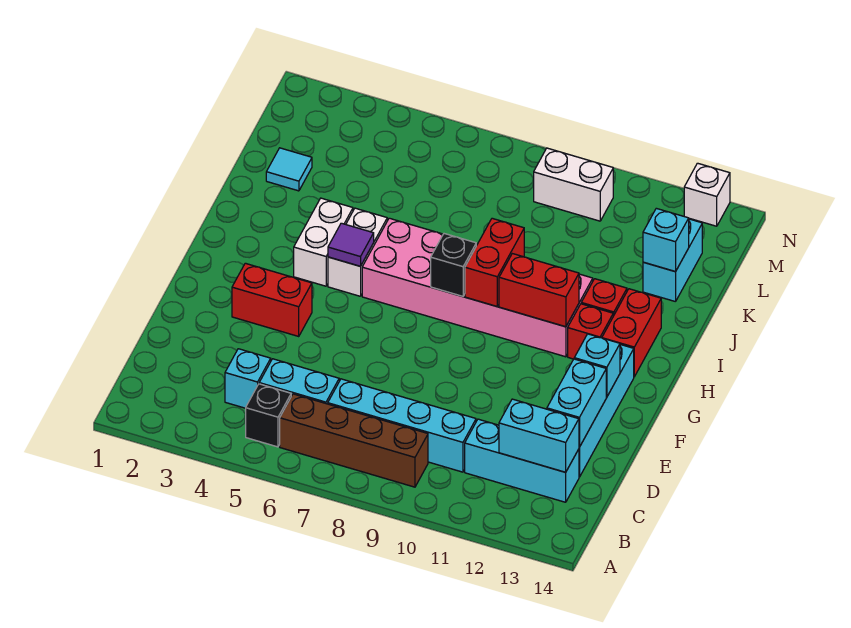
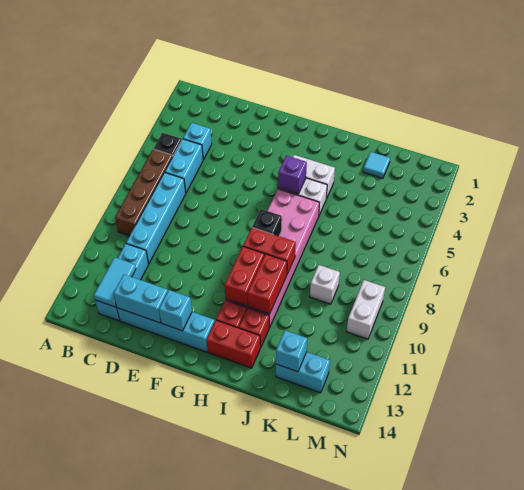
cyan brick C12:C13 level 2 -> cyan tile C12:C13 level 2
red brick F3:F4 level 1 -> red brick I10:I11 level 2
purple tile H5 level 2 -> purple brick H5 level 2
white brick N13 level 1 -> white brick K9 level 1

